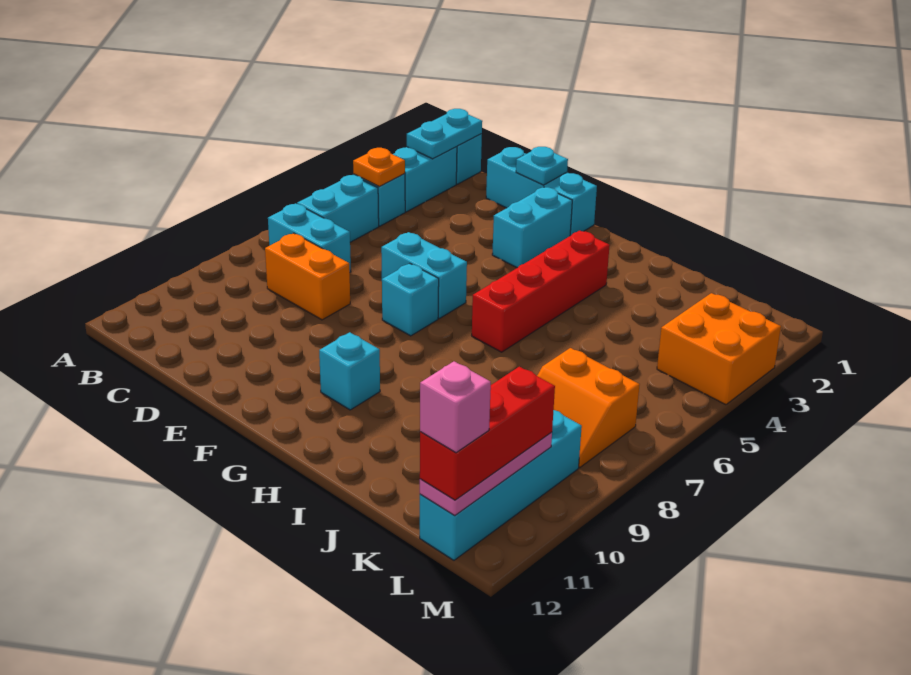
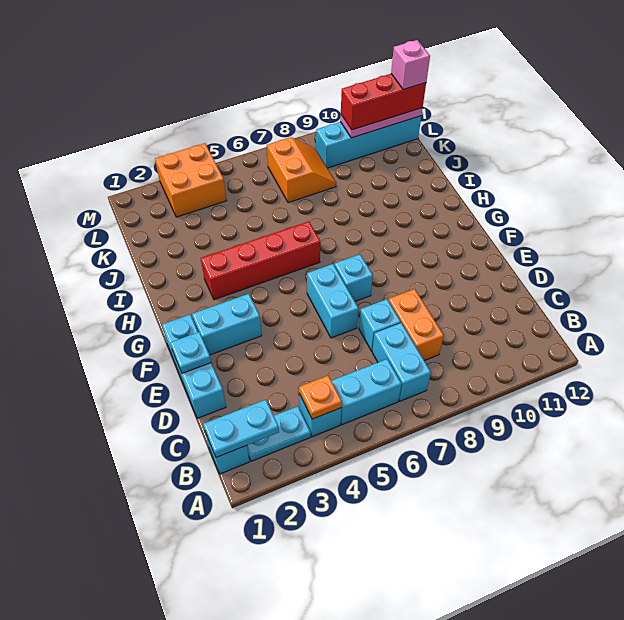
cyan brick B2:B3 level 1 -> cyan plate B2:B3 level 1
cyan brick G10 level 1 -> cyan brick D7 level 1

